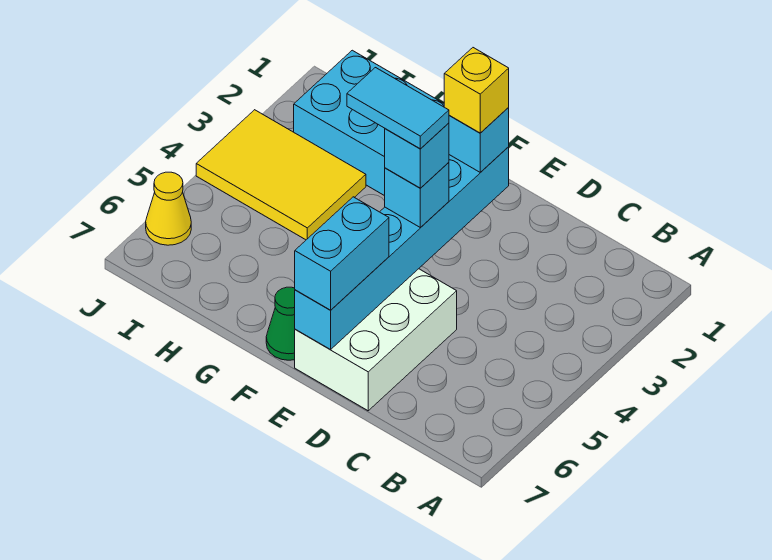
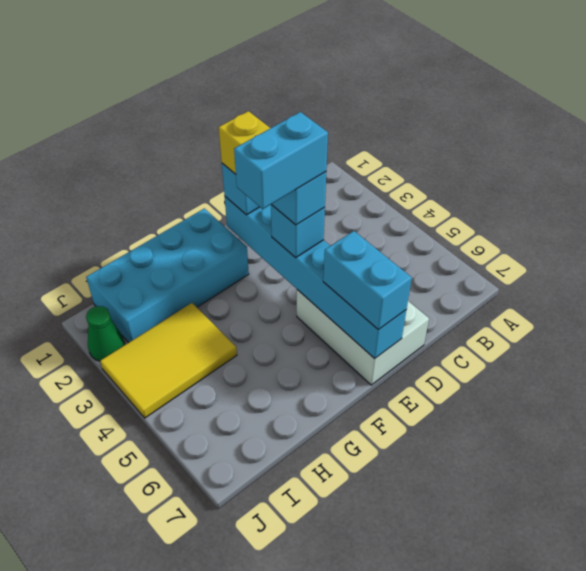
cyan tile E4:F4 level 5 -> cyan brick E4:F4 level 5
green cone F7 level 1 -> green cone J2 level 1
yellow cone J6 level 1 -> none

